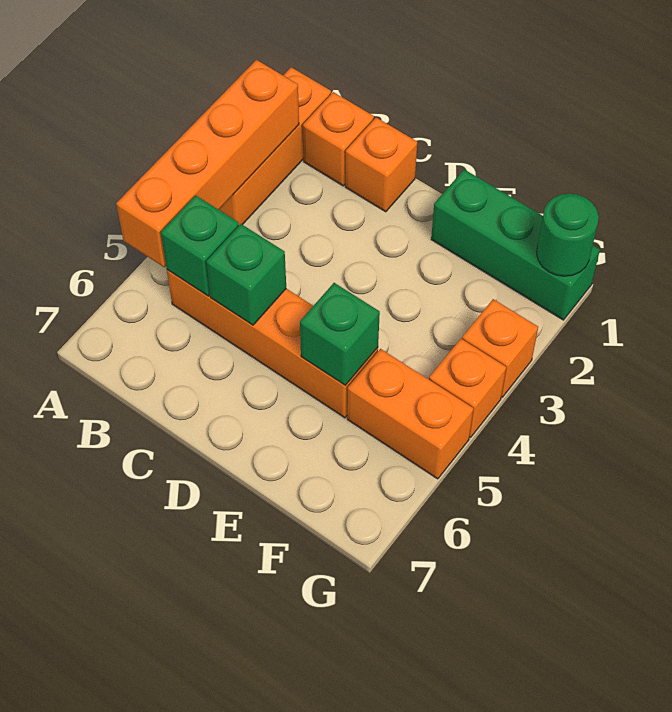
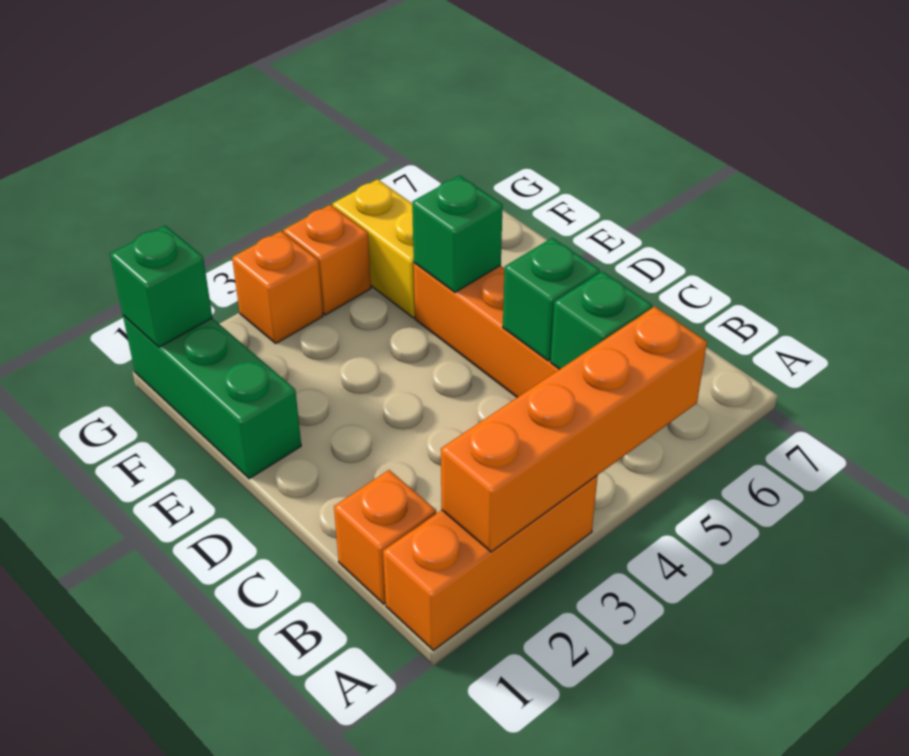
orange brick C1 level 1 -> none
orange brick F5:G5 level 1 -> yellow brick F5:G5 level 1
green round brick G1 level 2 -> green brick G1 level 2

